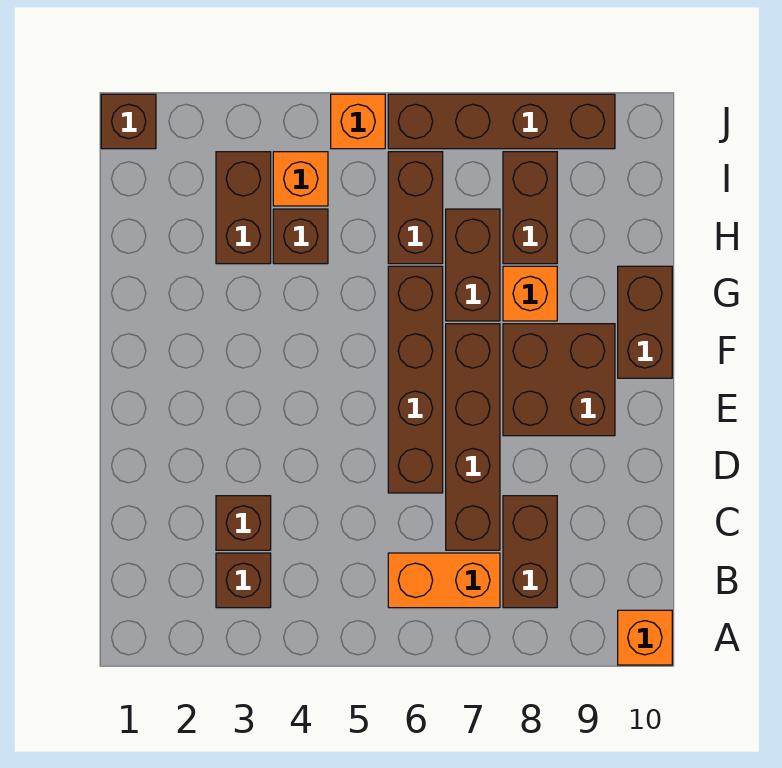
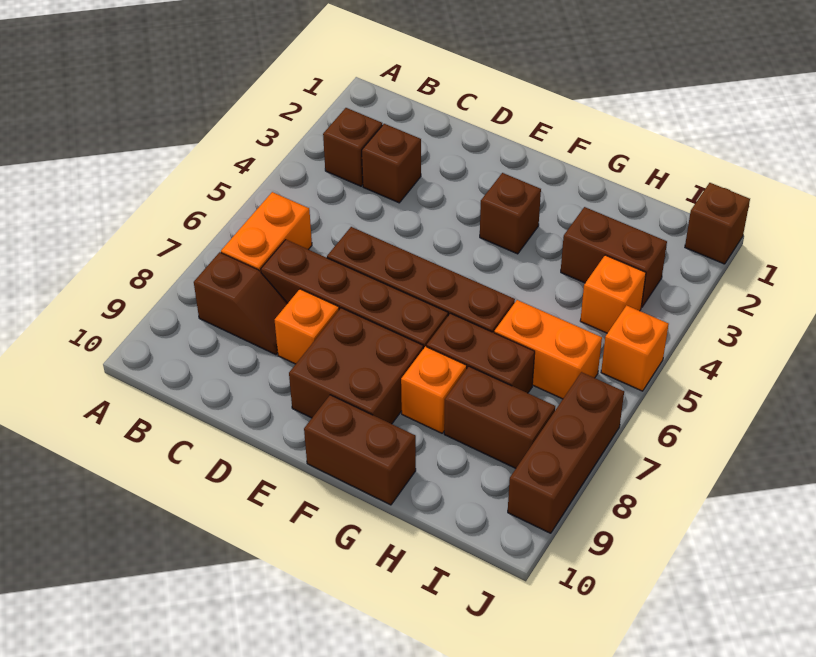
orange brick A10 level 1 -> orange brick D8 level 1
brown brick B8:C8 level 1 -> brown slope B8:C8 level 1 top B
brown brick H4 level 1 -> brown brick F3 level 1
brown brick H6:I6 level 1 -> orange brick H6:I6 level 1
brown brick J6:J9 level 1 -> brown brick J7:J9 level 1

